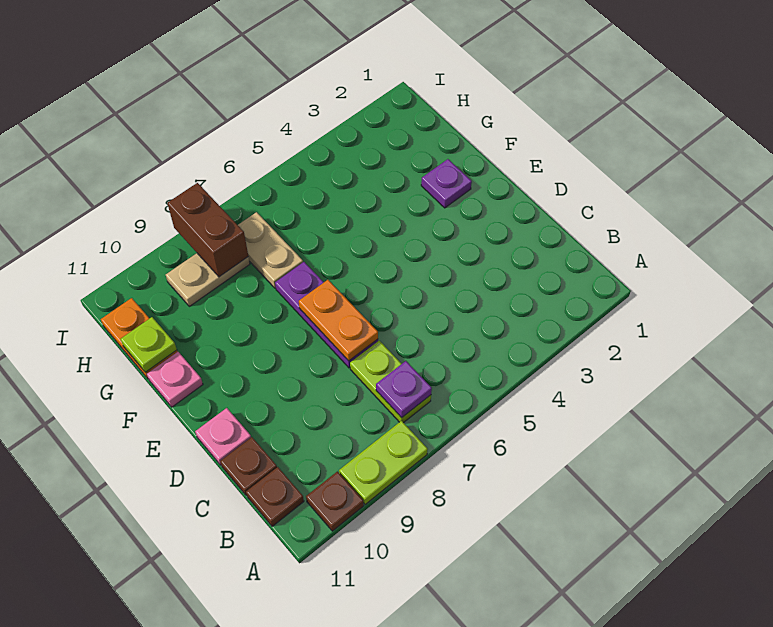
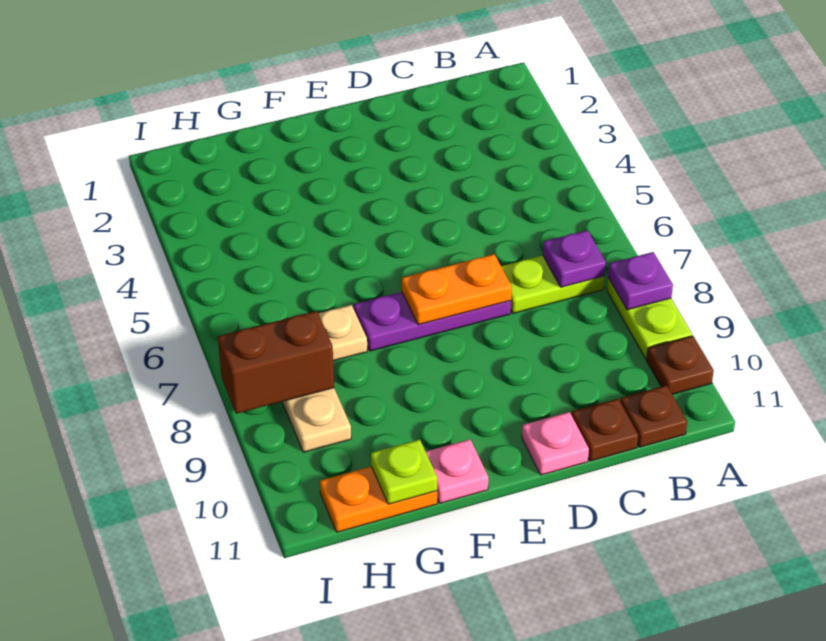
purple plate F2 level 1 -> purple plate A8 level 2

